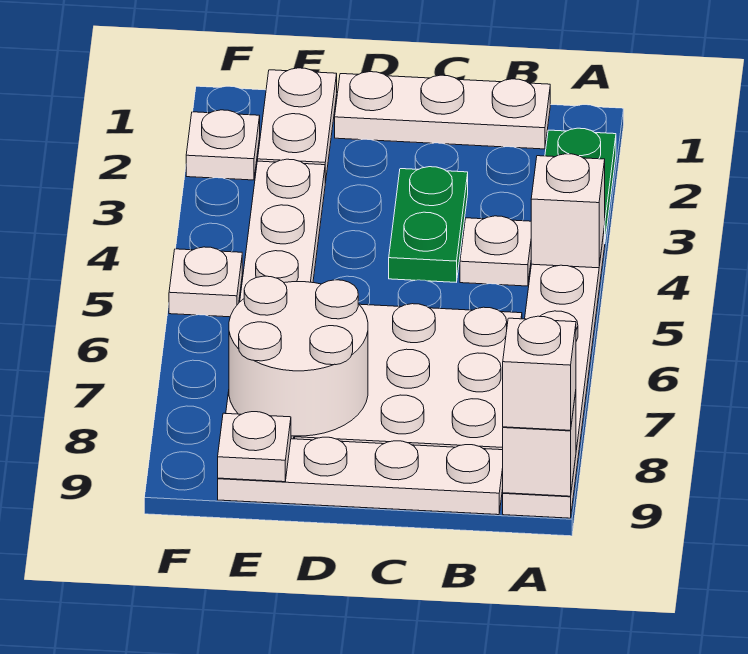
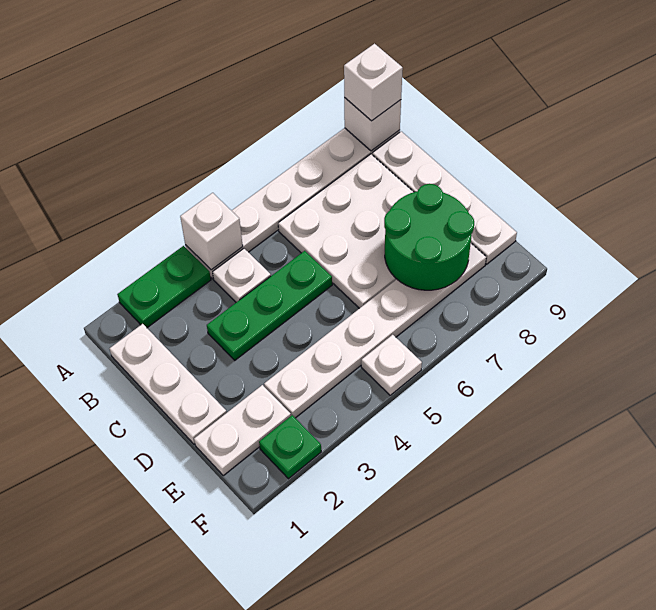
green plate C3:C4 level 1 -> green plate C3:C5 level 1
white round brick D7:E8 level 2 -> green round brick D7:E8 level 2
white plate E9 level 2 -> none
white plate F2 level 1 -> green plate F2 level 1

